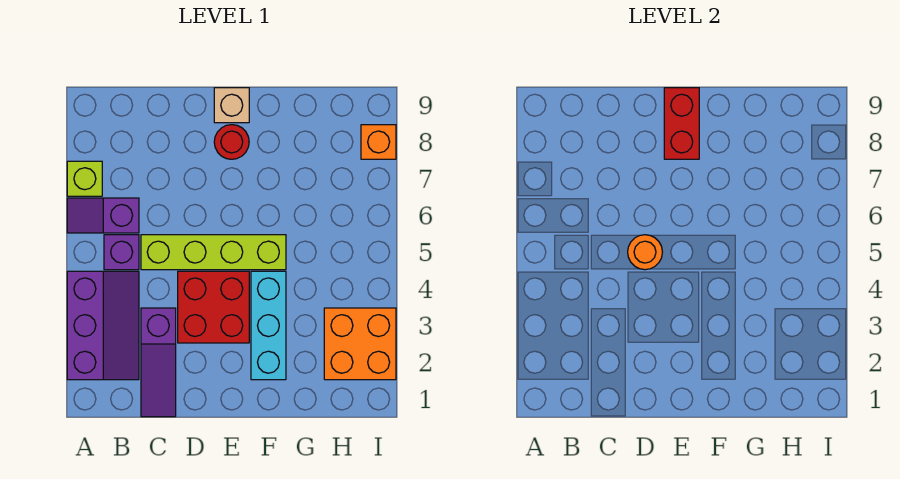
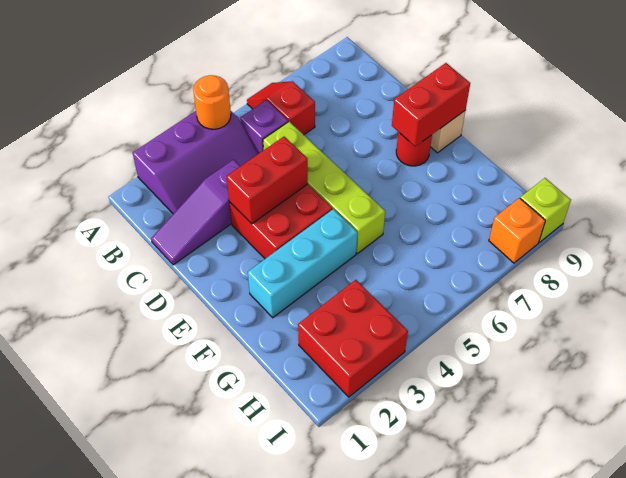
purple slope A6:B6 level 1 top B -> red slope A6:B6 level 1 top B
lime brick A7 level 1 -> lime brick I9 level 1
none -> red brick D3:D4 level 2
orange round brick D5 level 2 -> orange round brick A4 level 2
orange brick H2:I3 level 1 -> red brick H2:I3 level 1

